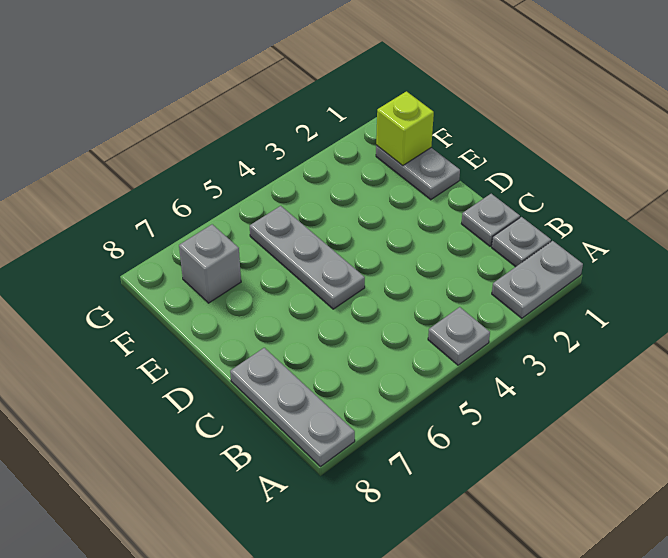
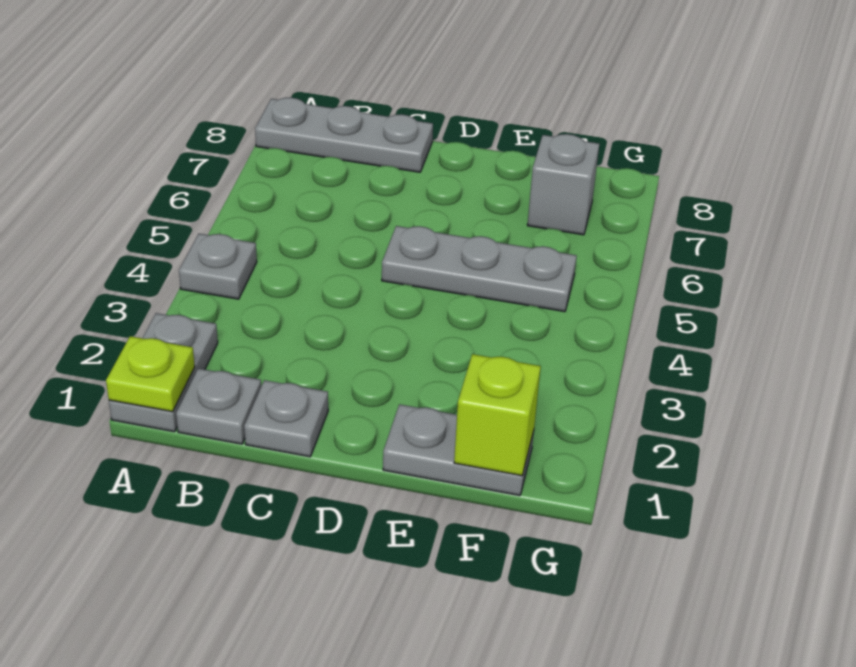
none -> lime plate A1 level 2

